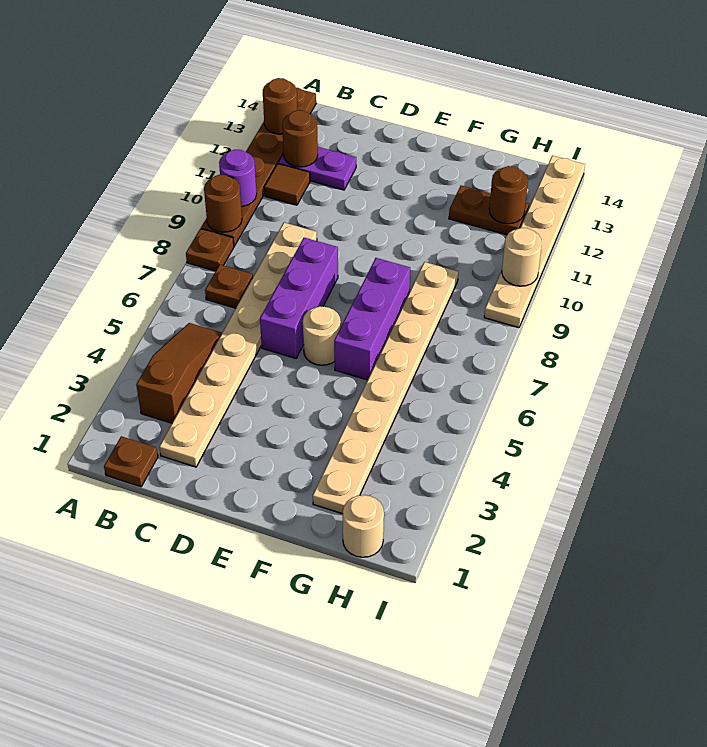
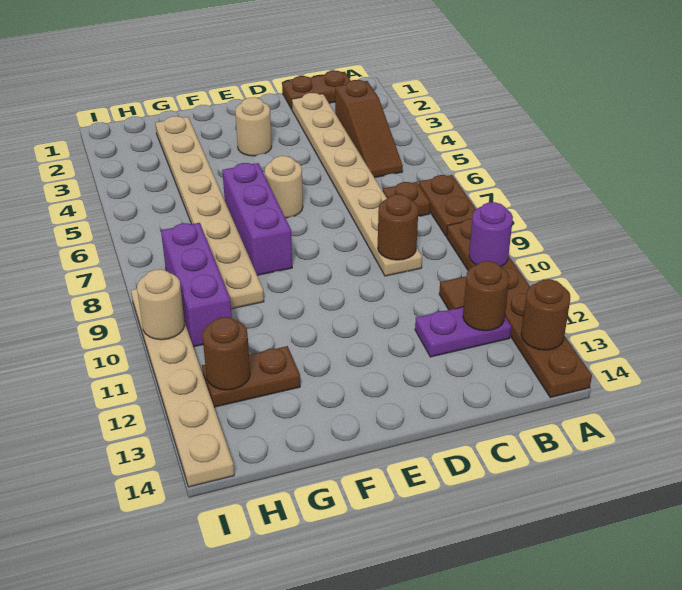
brown plate A8 level 1 -> brown plate A7:A8 level 1
brown round brick A9 level 2 -> brown round brick C9 level 2
brown plate B1 level 1 -> brown plate B1:C1 level 1
purple brick D6:D8 level 1 -> purple brick H8:H10 level 1
tan round brick H1 level 1 -> tan round brick E3 level 1

